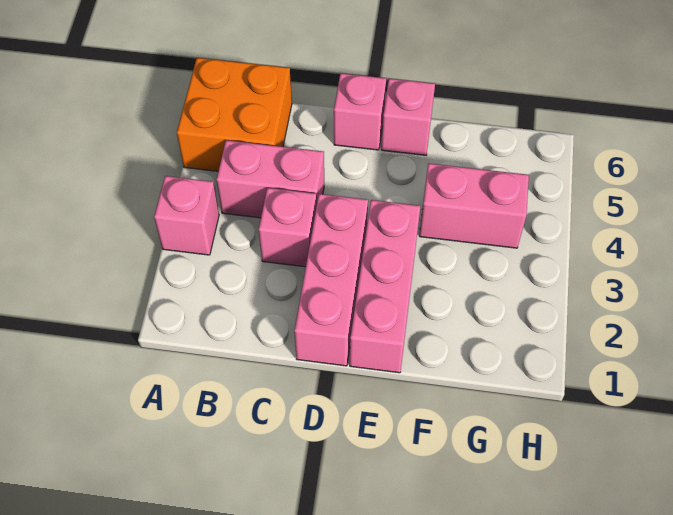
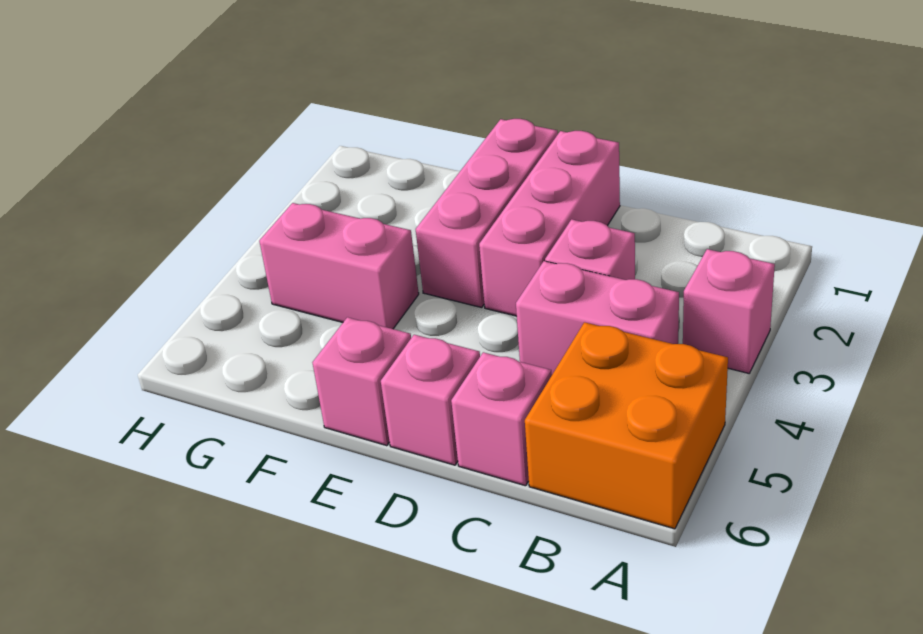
none -> pink brick C6 level 1

